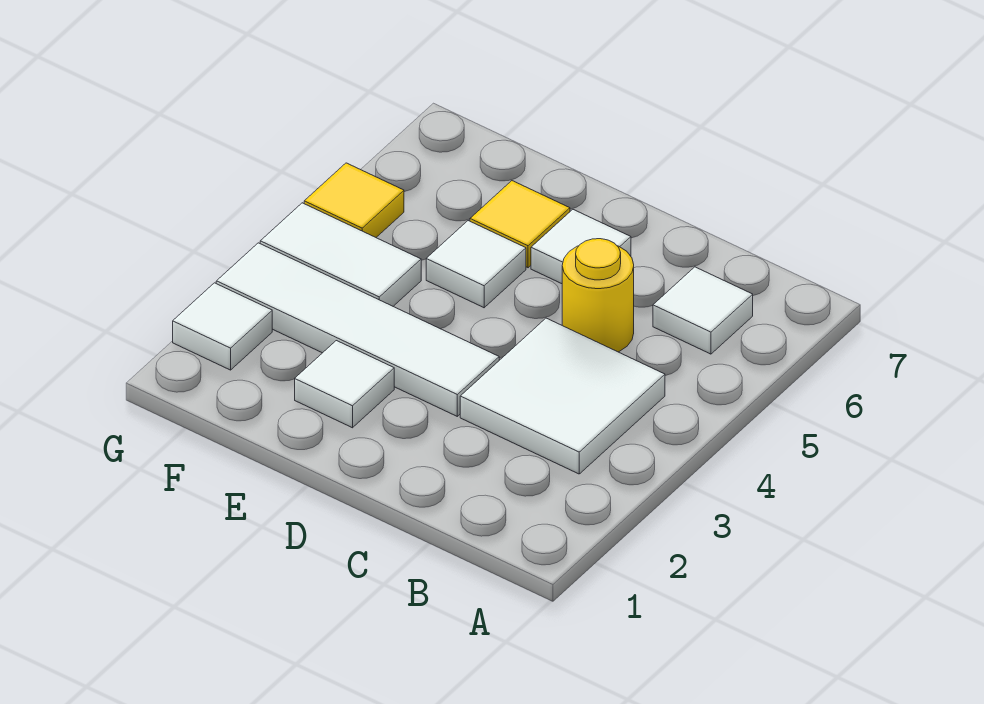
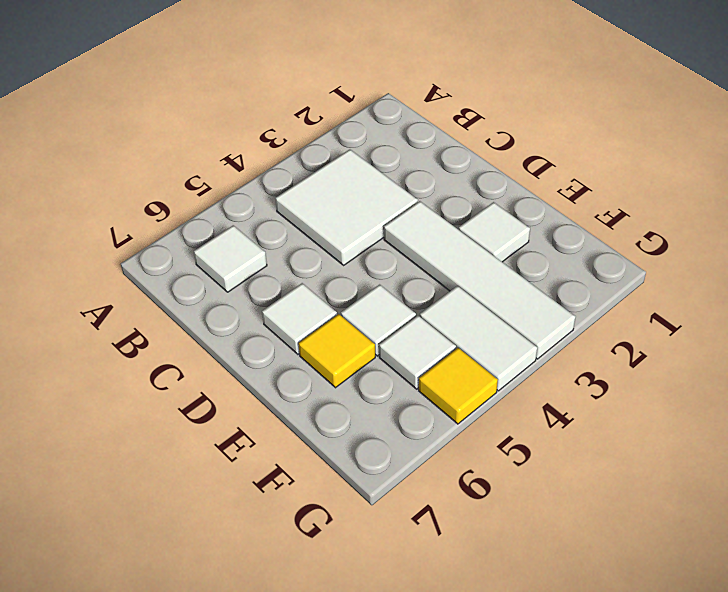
yellow round brick C5 level 1 -> none
white tile G2 level 1 -> white tile F5 level 1

